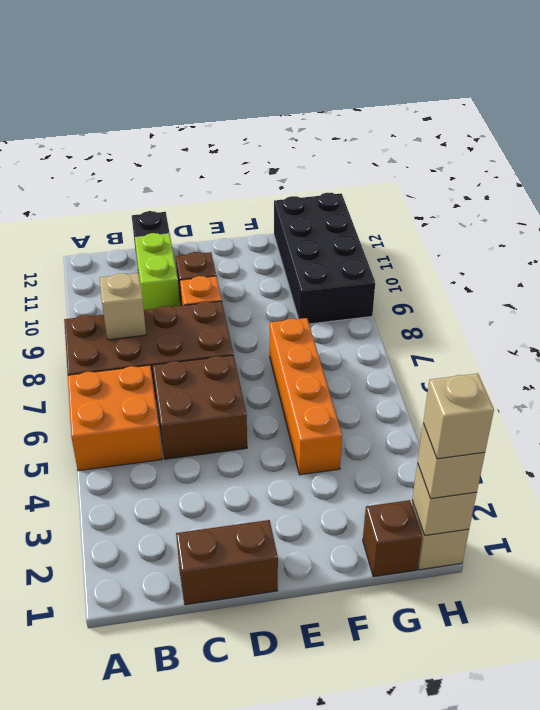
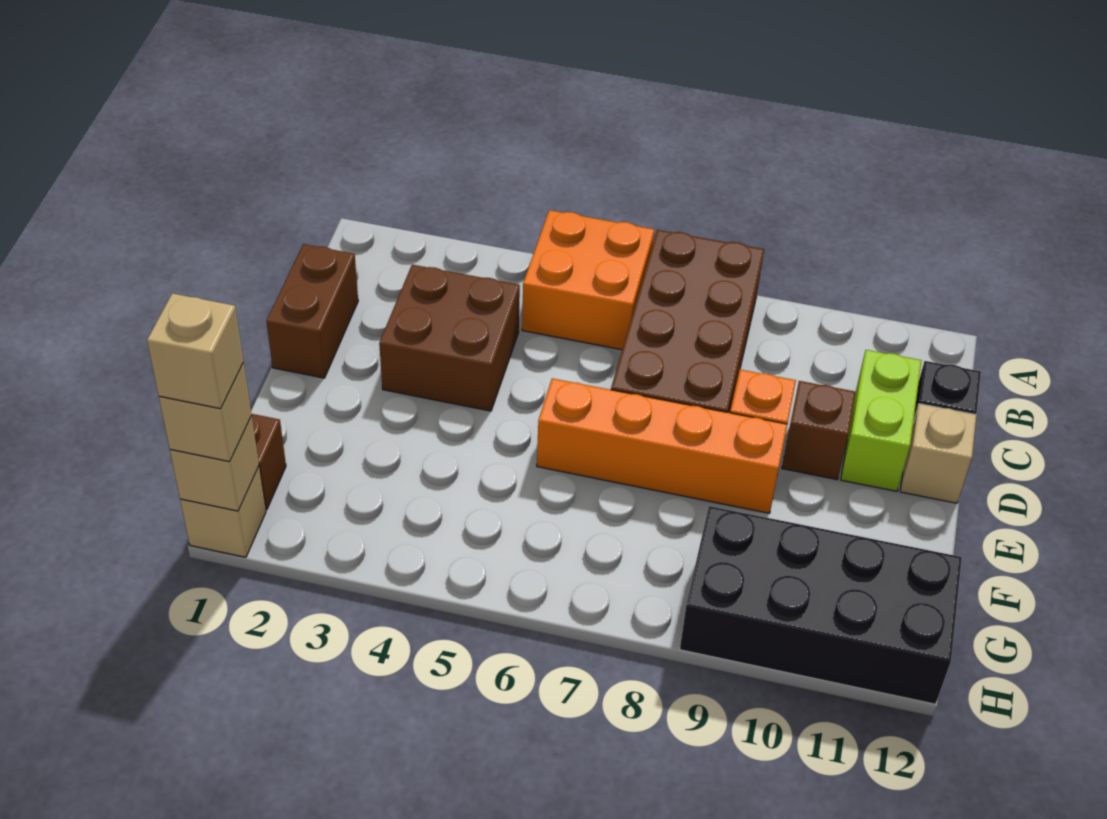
tan brick B8 level 2 -> tan brick D12 level 1
brown brick C5:D6 level 1 -> brown brick C3:D4 level 1
lime brick C10:C11 level 1 -> lime brick C11:D11 level 1
orange brick F4:F7 level 1 -> orange brick E6:E9 level 1

